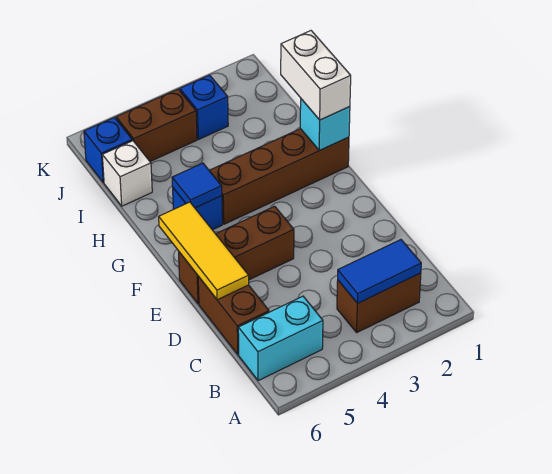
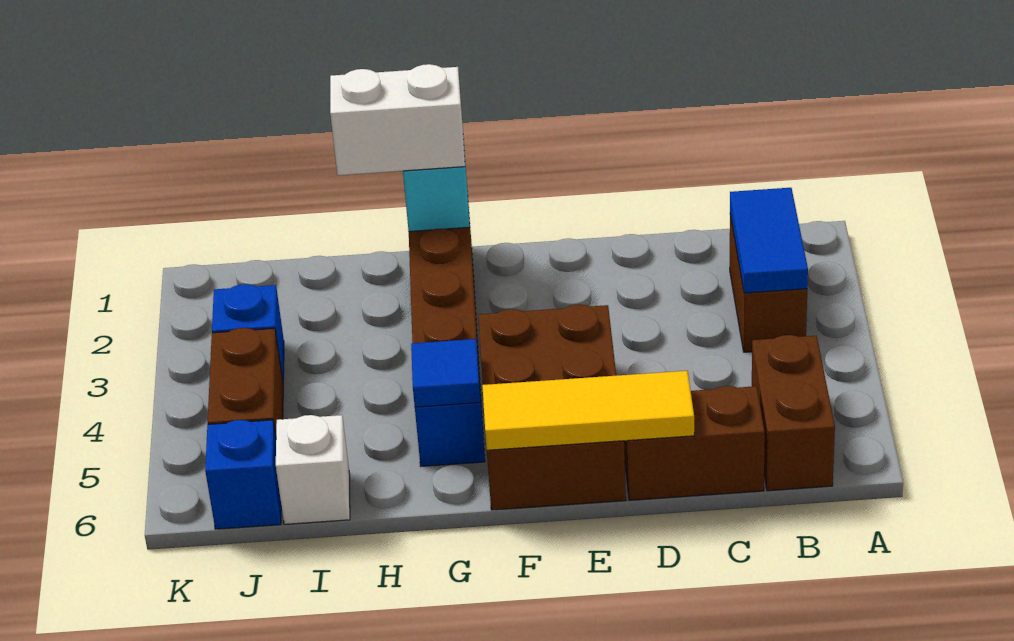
cyan brick B5:B6 level 1 -> brown brick B5:B6 level 1
brown brick E4:E6 level 1 -> brown brick E4:F6 level 1

